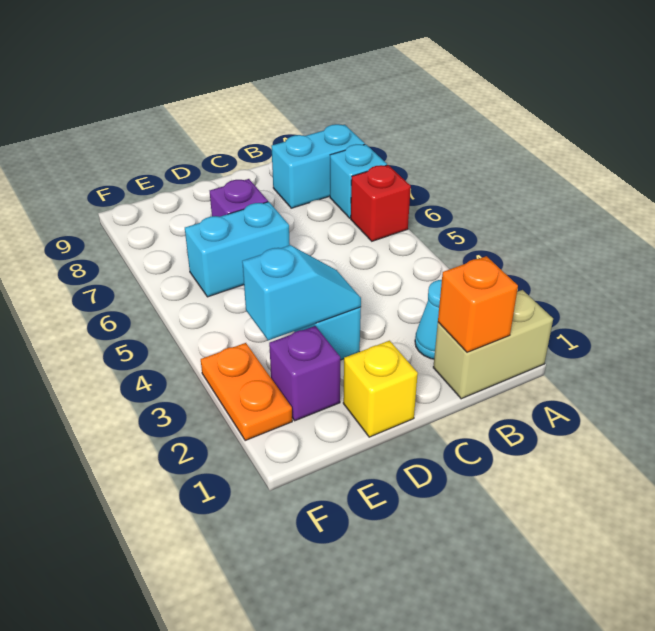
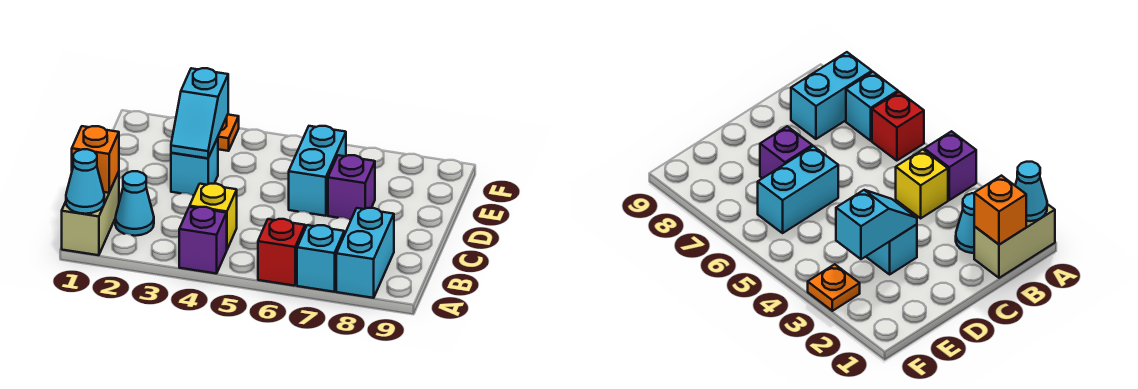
none -> cyan cone A1 level 2
yellow brick D1 level 1 -> yellow brick B4 level 1
purple brick E2 level 1 -> purple brick A4 level 1
orange plate F2:F3 level 1 -> orange plate F3 level 1

